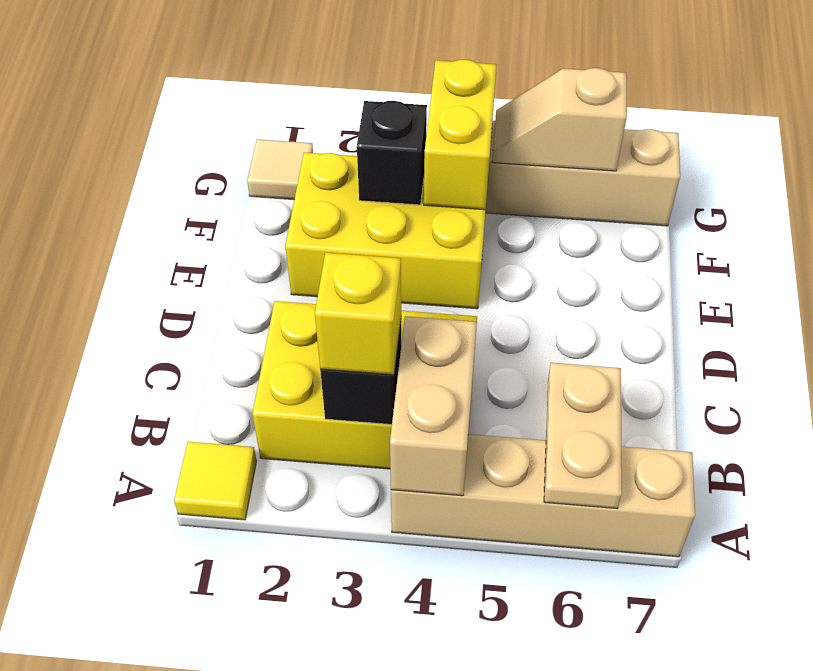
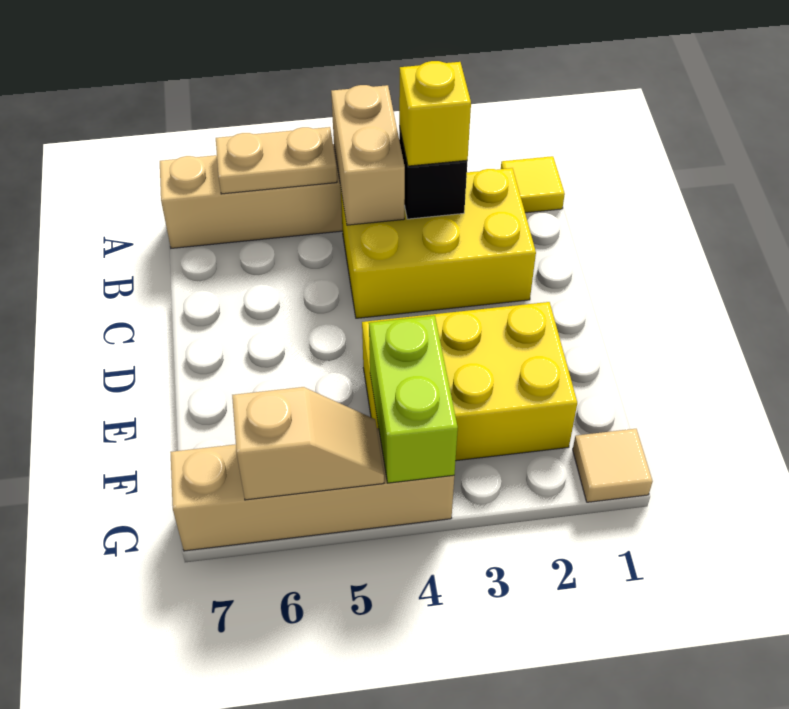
tan plate A6:B6 level 2 -> tan plate A5:A6 level 2
black brick F3 level 2 -> none
yellow brick F4:G4 level 2 -> lime brick F4:G4 level 2

